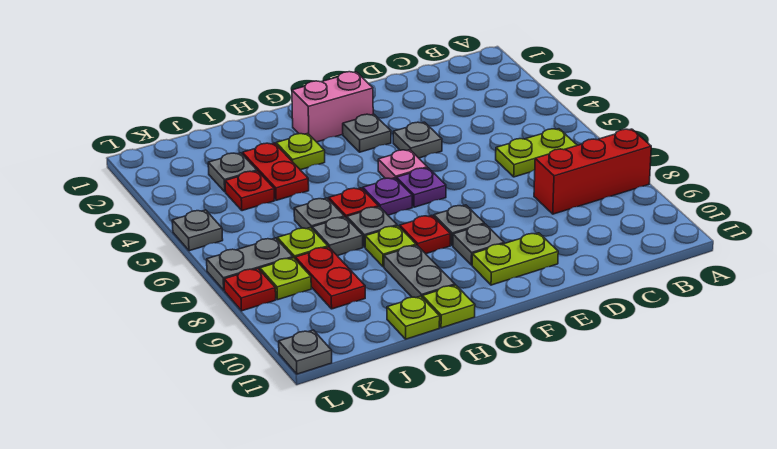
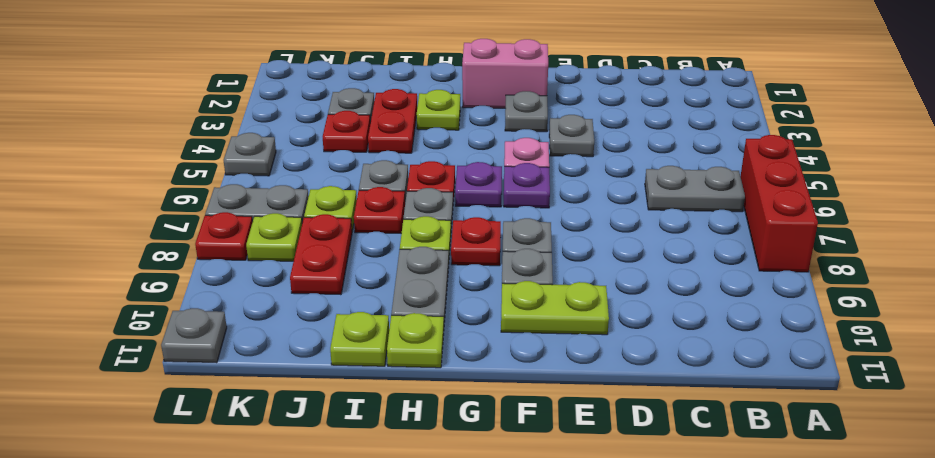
red brick A8:C8 level 1 -> red brick A6:A8 level 1
lime plate B6:C6 level 1 -> grey plate B6:C6 level 1
grey plate I7 level 1 -> red plate I7 level 1

